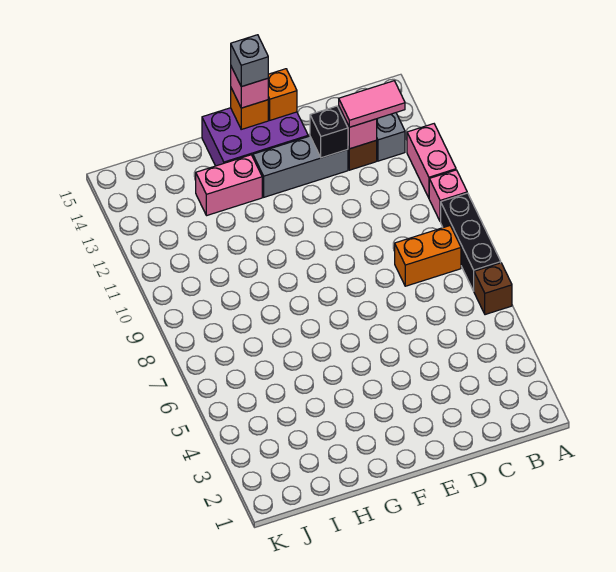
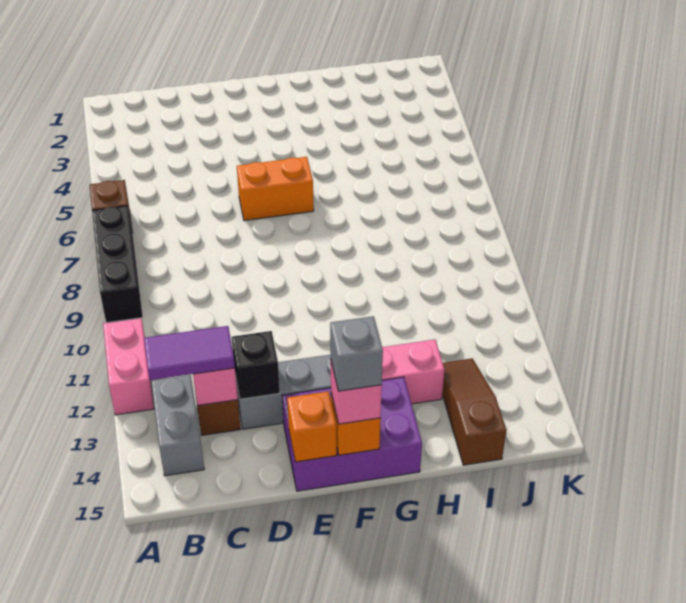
pink brick A10 level 1 -> none
orange brick B8:C8 level 1 -> orange brick E6:F6 level 1
pink tile B13:C13 level 3 -> purple tile B13:C13 level 3
none -> brown slope I13:I15 level 1 top 15

